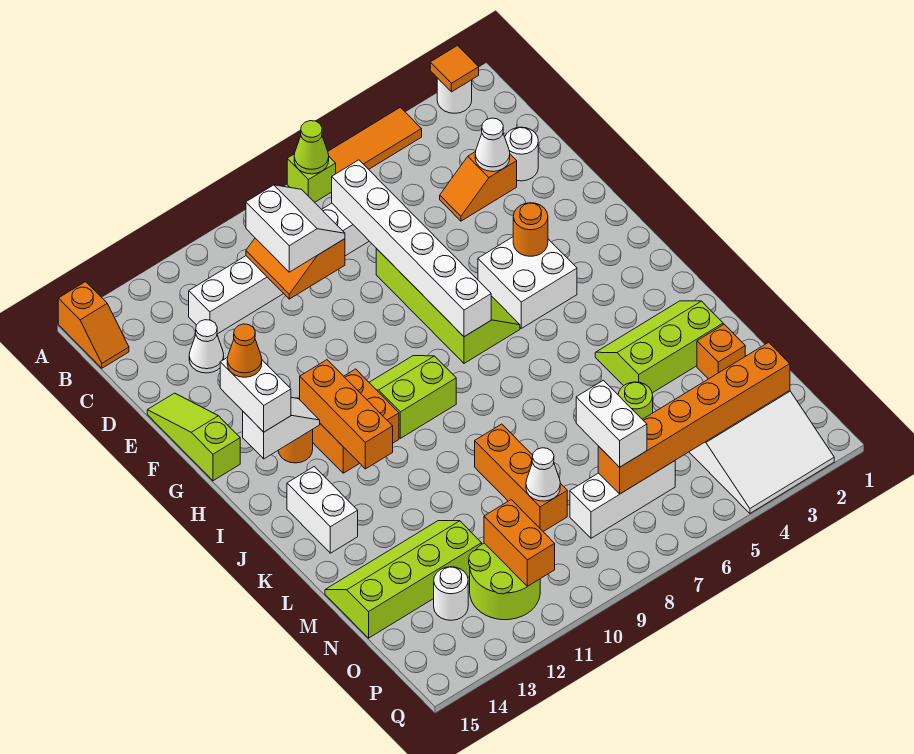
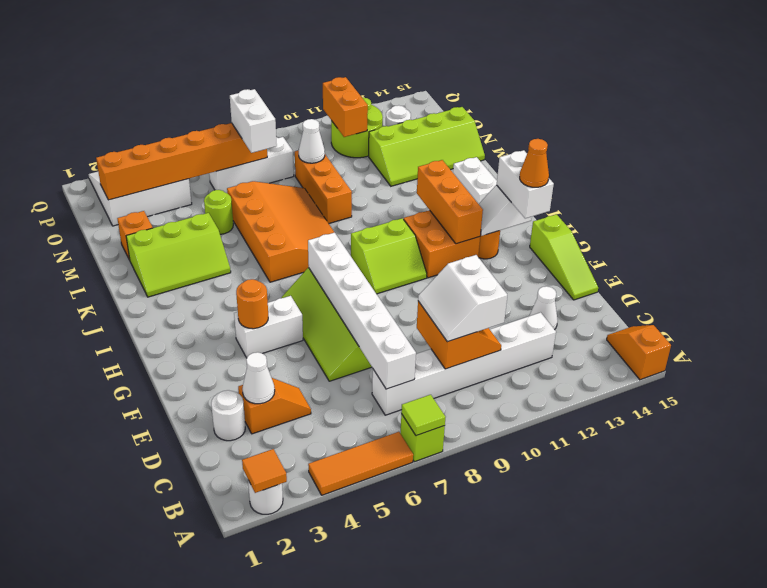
lime cone A7 level 2 -> lime tile A7 level 2
white brick G4:H5 level 1 -> white brick G4:G5 level 1
none -> orange slope J6:M8 level 1 top 6

